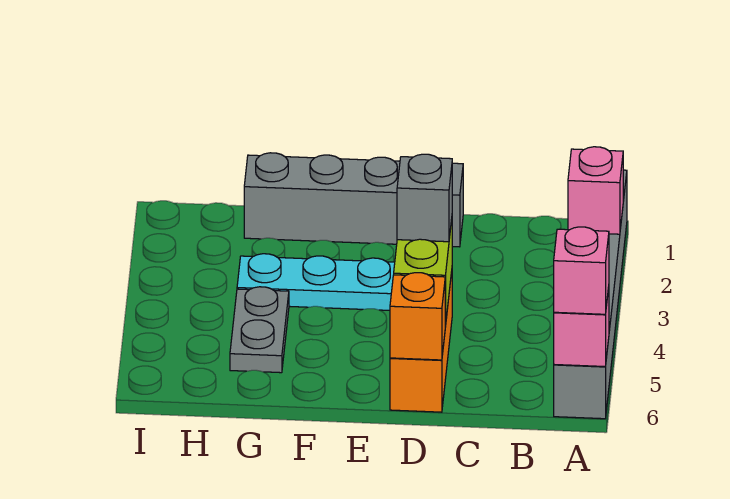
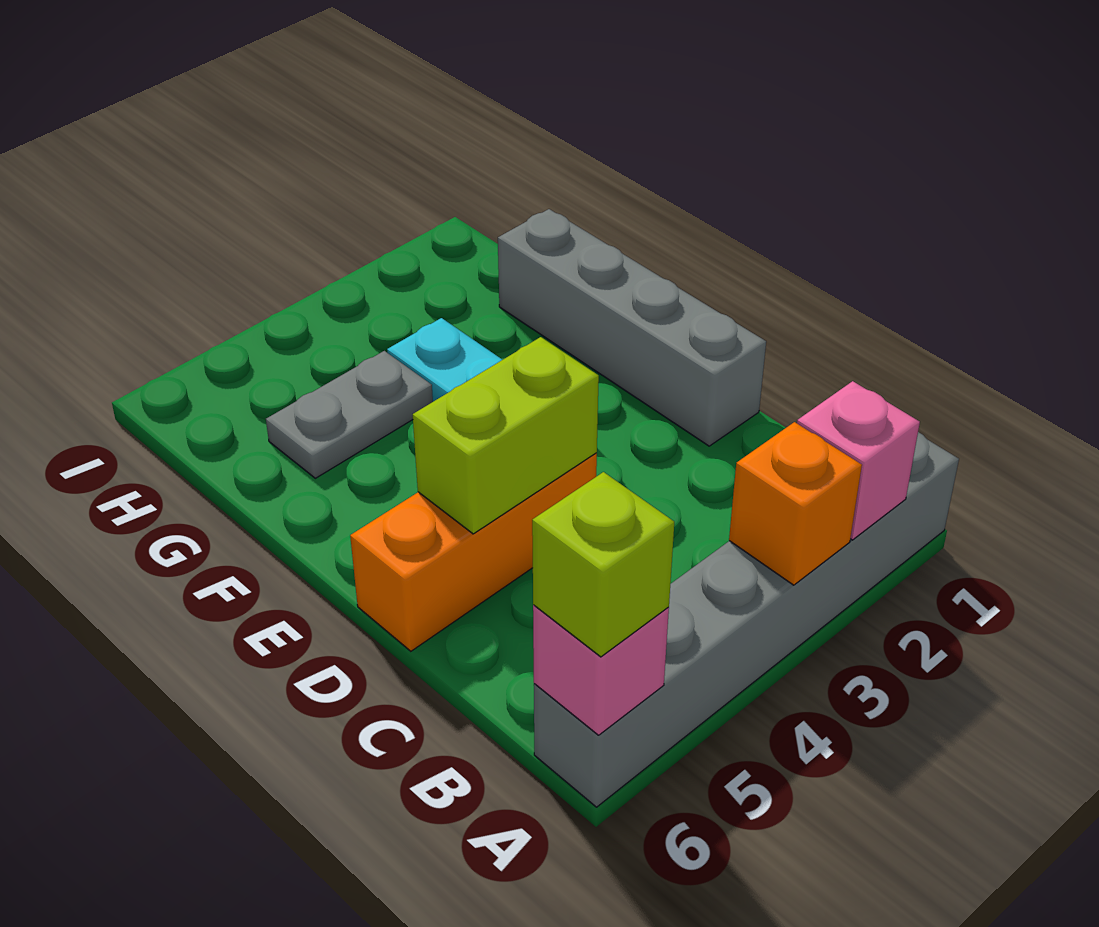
pink brick A6 level 3 -> lime brick A6 level 3
grey brick D4 level 3 -> none
orange brick D6 level 2 -> orange brick A3 level 2

